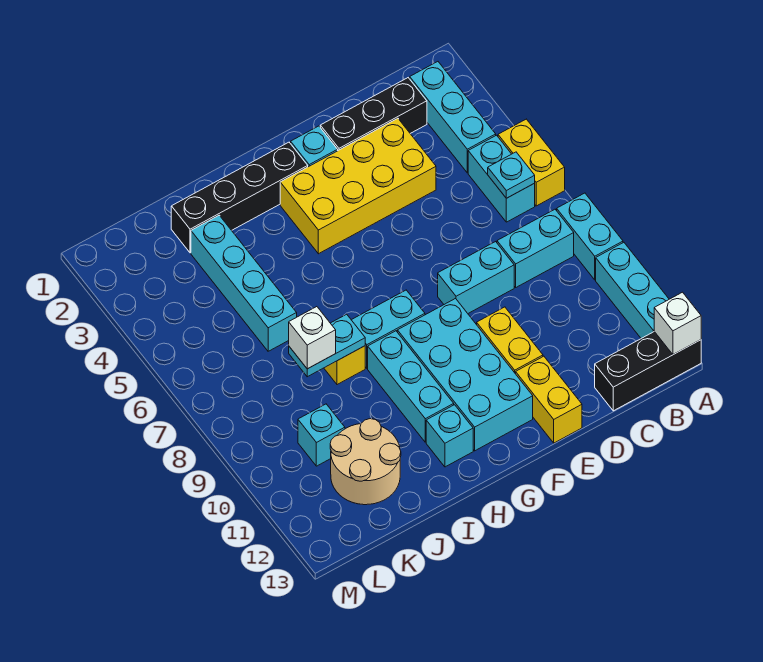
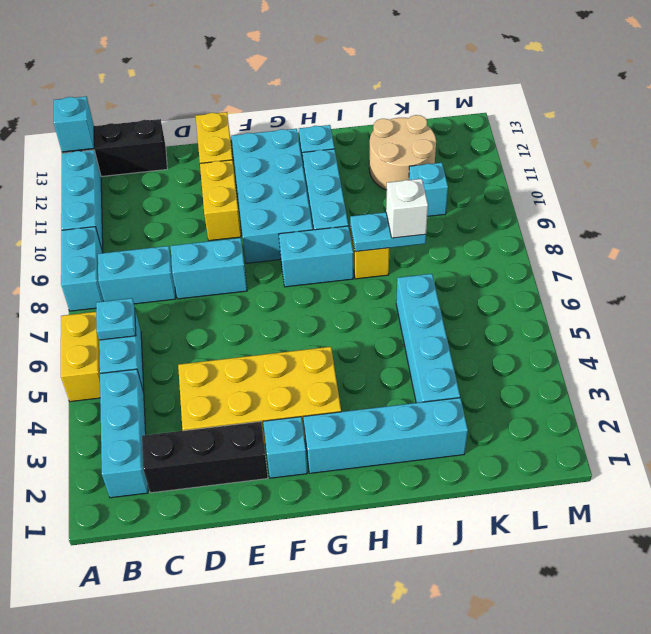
white brick A13 level 2 -> cyan brick A13 level 2
black brick G2:J2 level 1 -> cyan brick G2:J2 level 1

